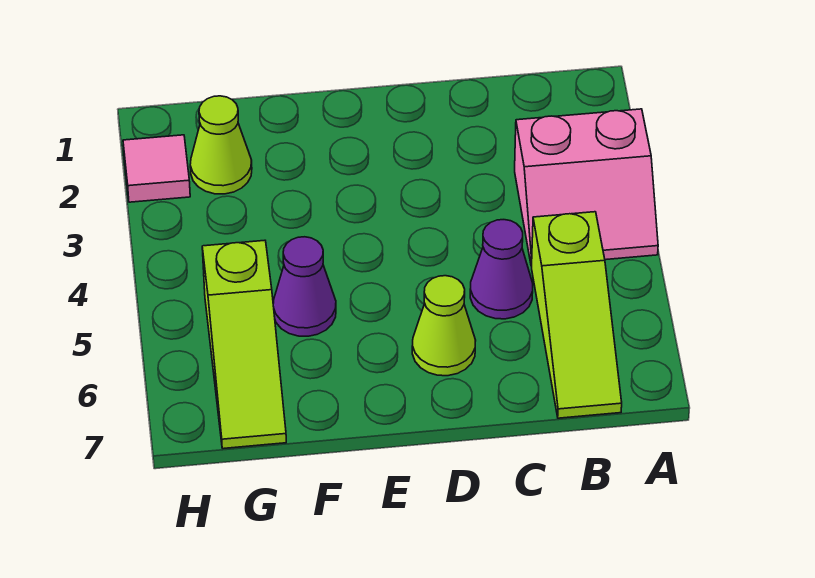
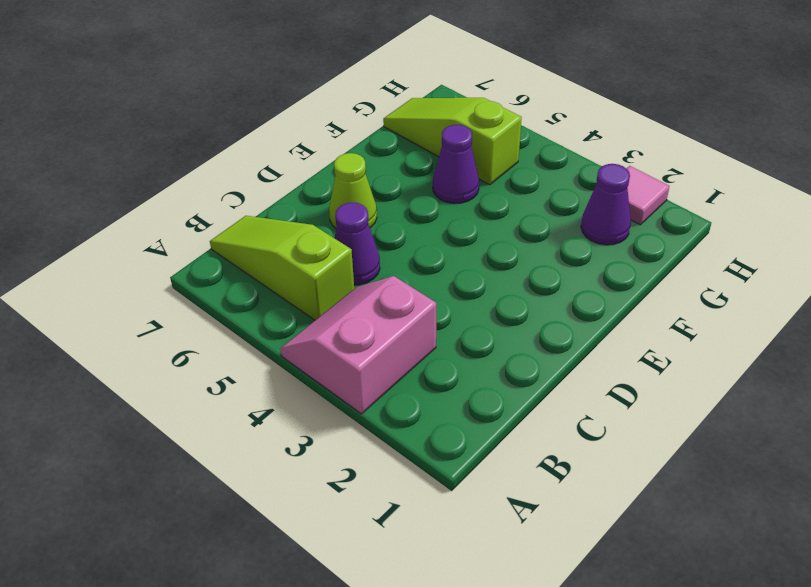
lime cone G2 level 1 -> purple cone G2 level 1

